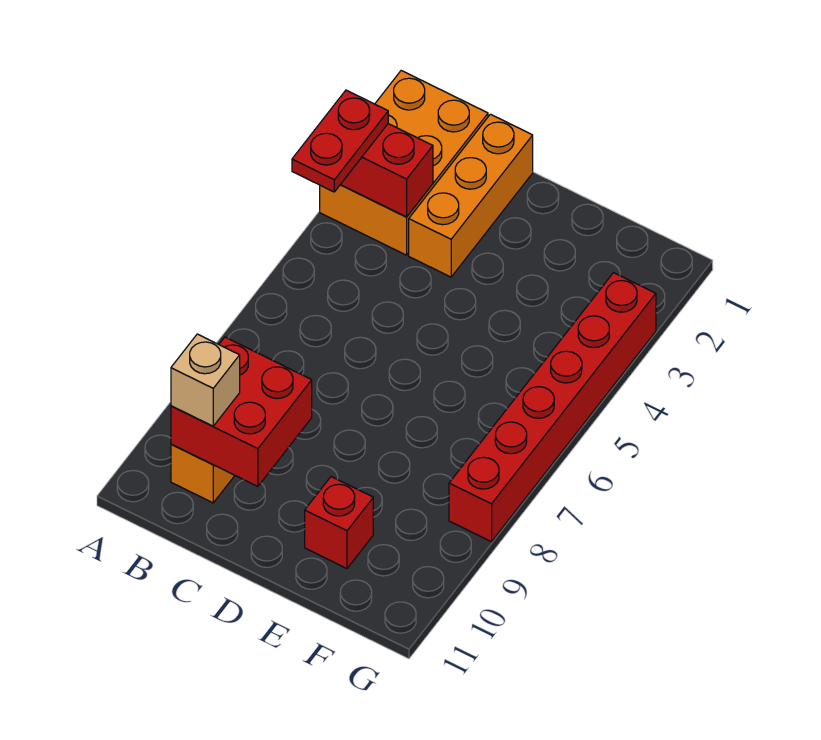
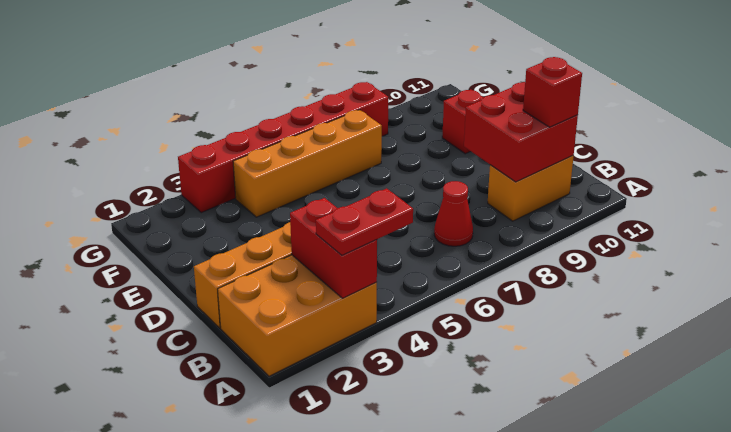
none -> red cone B7 level 1
tan brick B10 level 3 -> red brick B10 level 3
none -> orange brick F4:F7 level 1

